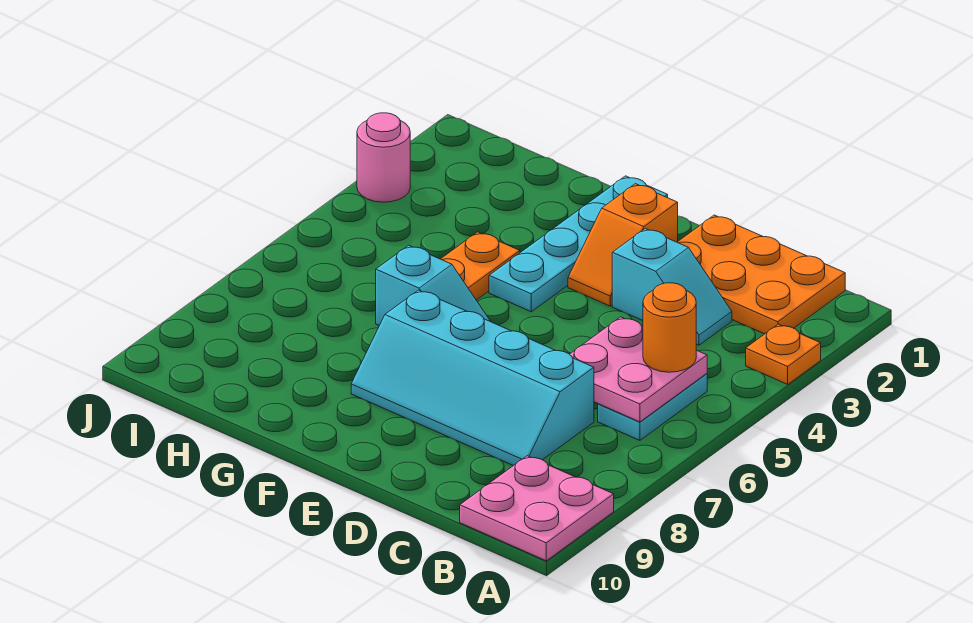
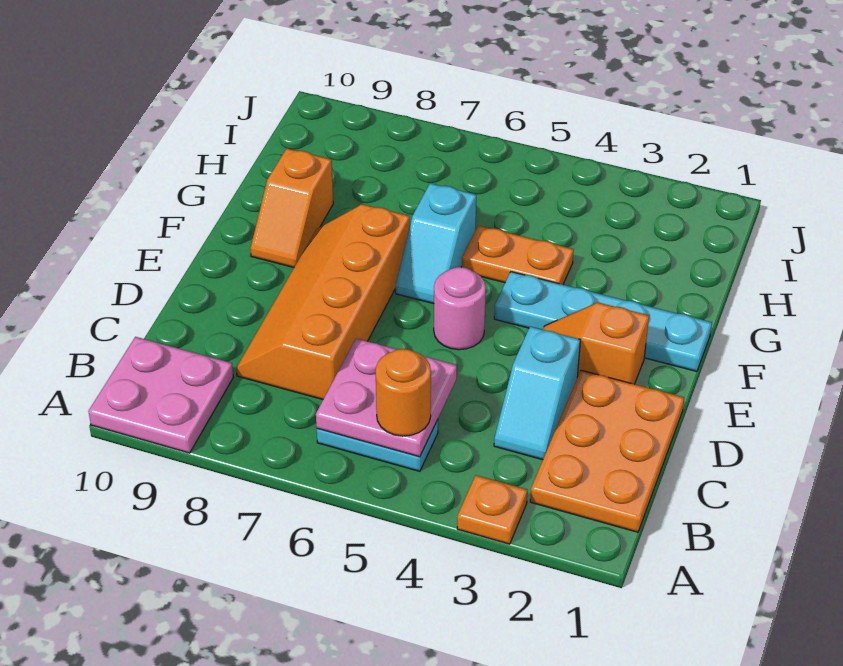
cyan slope C7:F8 level 1 top 7 -> orange slope C7:F8 level 1 top 7
none -> orange slope F9:G9 level 1 top G
pink round brick J3 level 1 -> pink round brick E5 level 1

